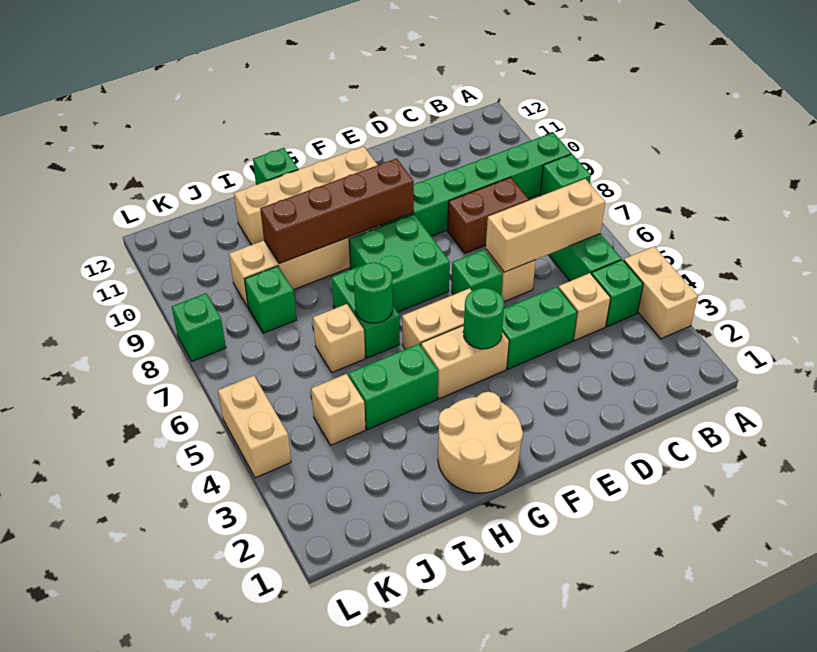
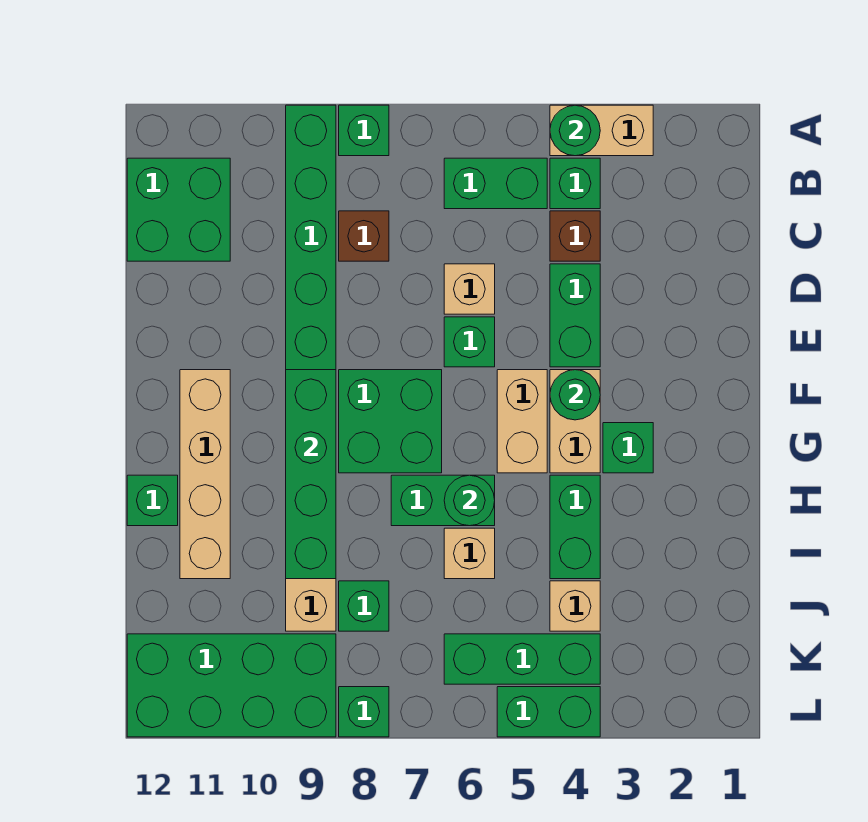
none -> green round brick A4 level 2
tan brick B6:D6 level 2 -> none
none -> green brick B11:C12 level 1
tan brick C4 level 1 -> brown brick C4 level 1
brown brick C8:D8 level 1 -> brown brick C8 level 1
brown brick F9:I9 level 2 -> green brick F9:I9 level 2
tan round brick G1:H2 level 1 -> none
none -> green brick G3 level 1
none -> green brick K4:K6 level 1
none -> green brick K9:L12 level 1
tan brick L4:L5 level 1 -> green brick L4:L5 level 1

